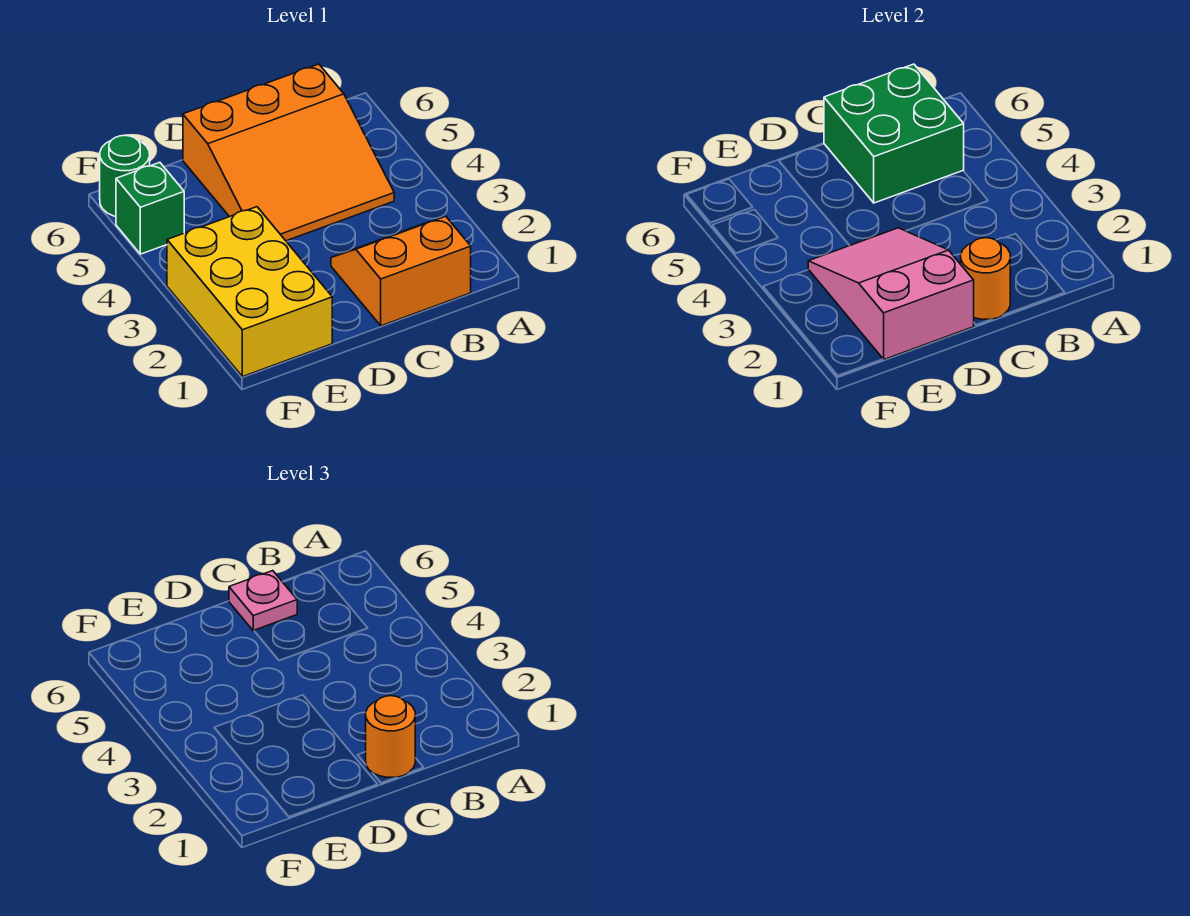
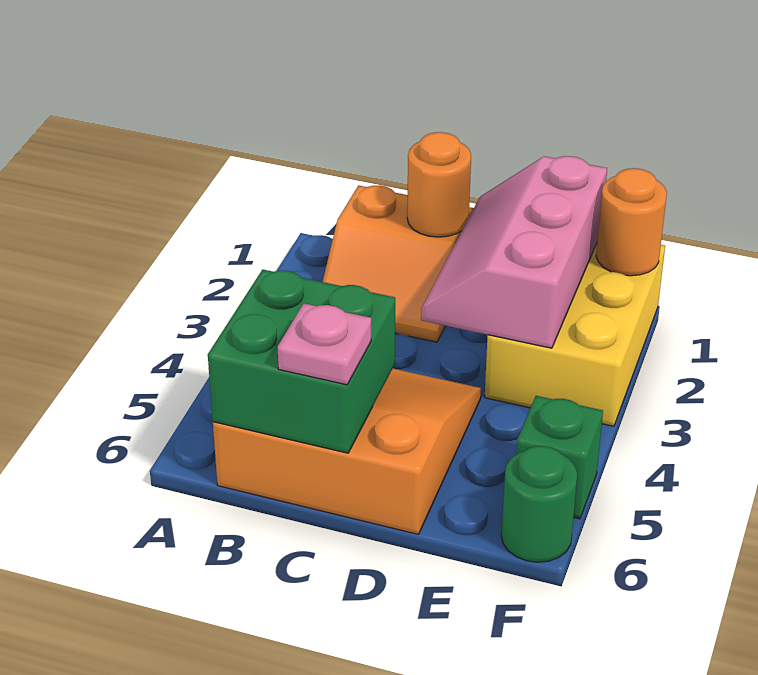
orange round brick C1 level 3 -> orange round brick F1 level 2
pink slope D1:E3 level 2 top 1 -> pink slope D1:E3 level 2 top E

